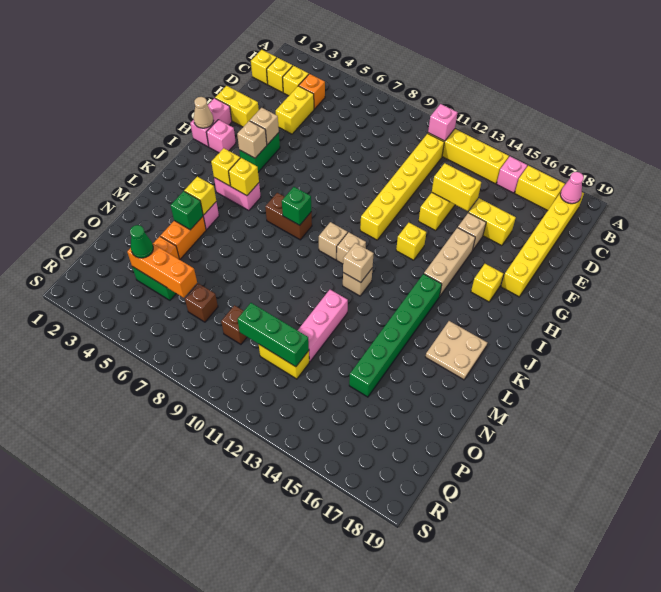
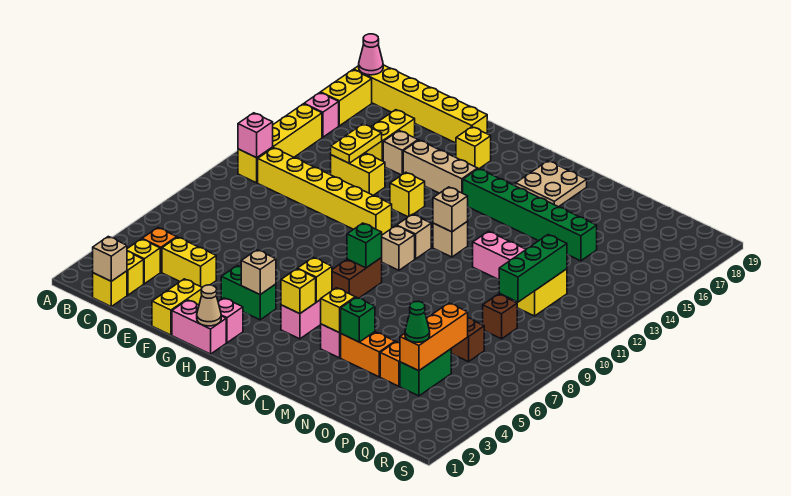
yellow brick E13:E14 level 2 -> yellow plate E13:E14 level 2
tan brick G4 level 2 -> tan brick C1 level 2

